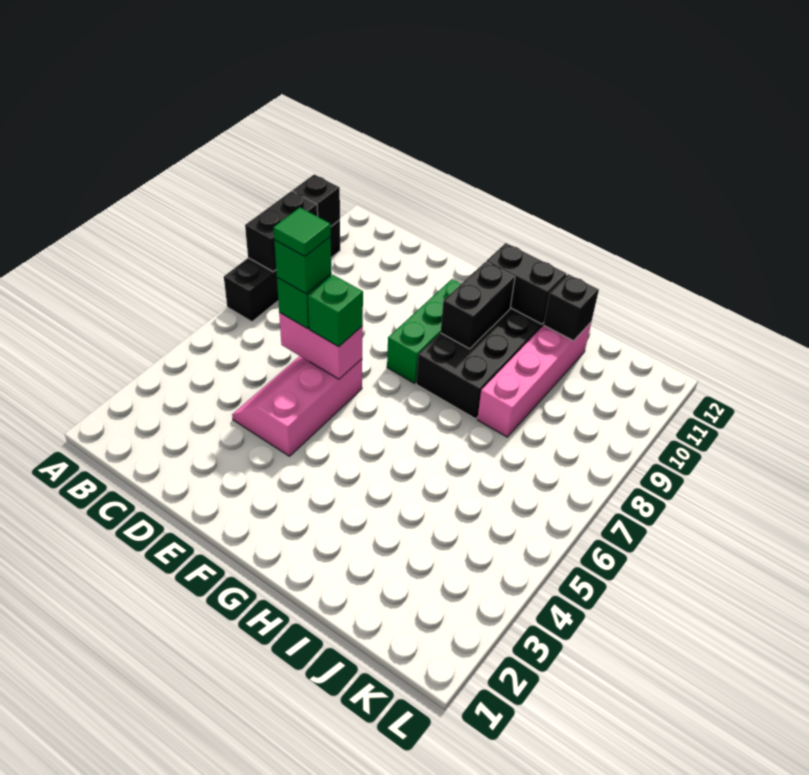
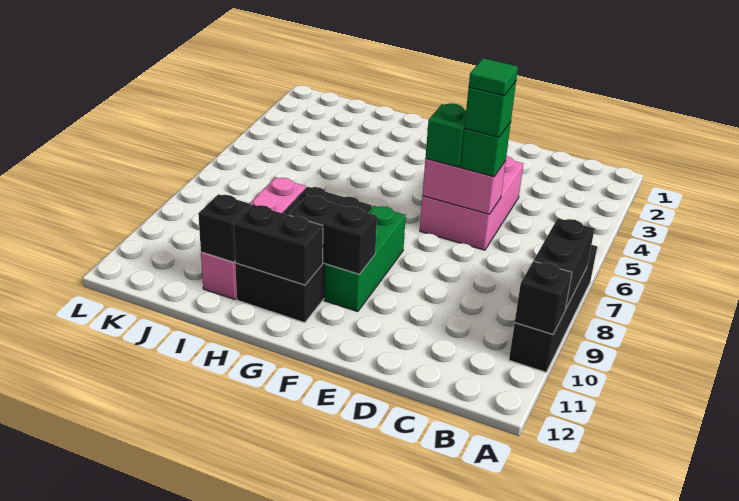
pink slope D4:E6 level 1 top E -> pink brick D4:E6 level 1
black brick G9:G10 level 2 -> black brick F10:G10 level 2

